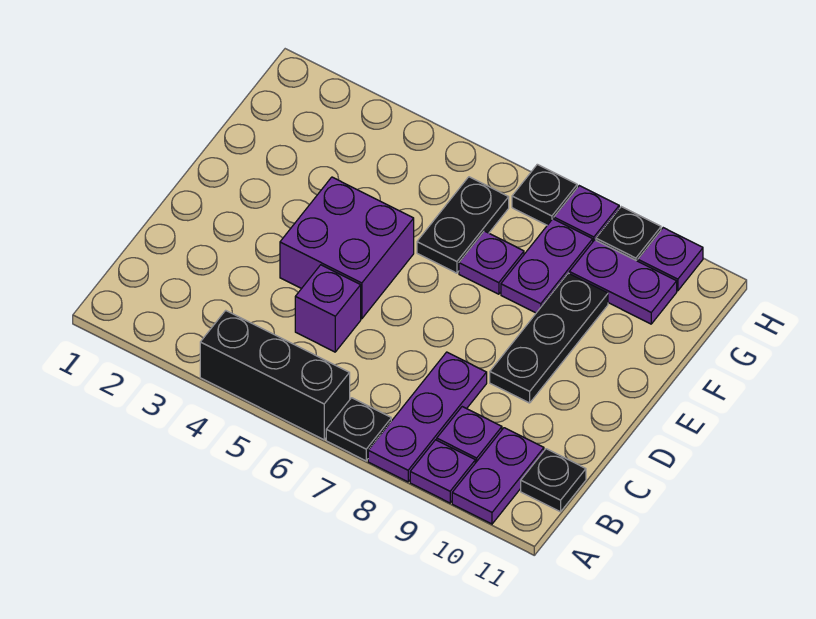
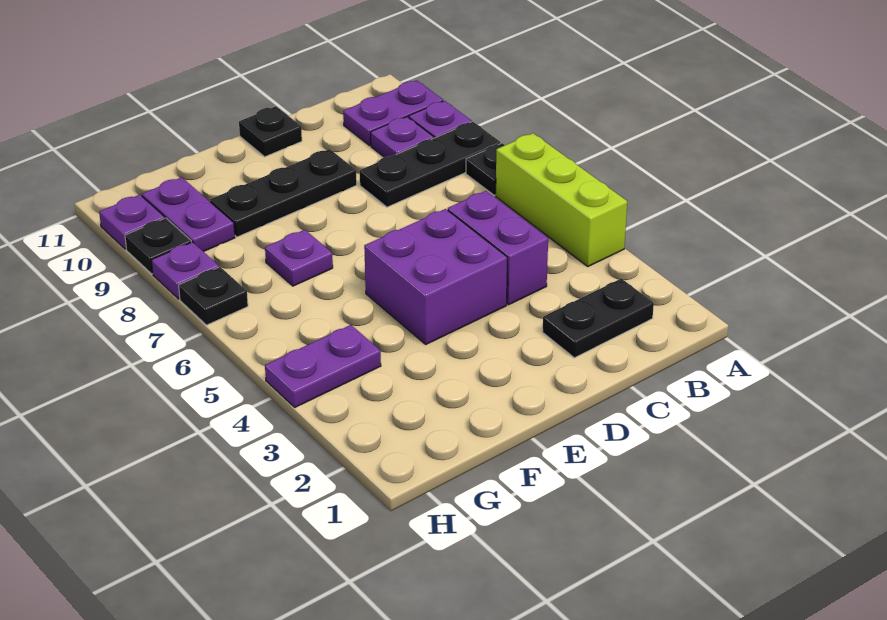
black brick A4:A6 level 1 -> lime brick A4:A6 level 1
purple plate A8:C8 level 1 -> black plate A8:C8 level 1
black plate B11 level 1 -> black plate D11 level 1
purple brick C5 level 1 -> purple brick C4:C5 level 1
black plate F6:G6 level 1 -> black plate B2:C2 level 1
purple plate F8:G8 level 1 -> purple plate G4:H4 level 1

